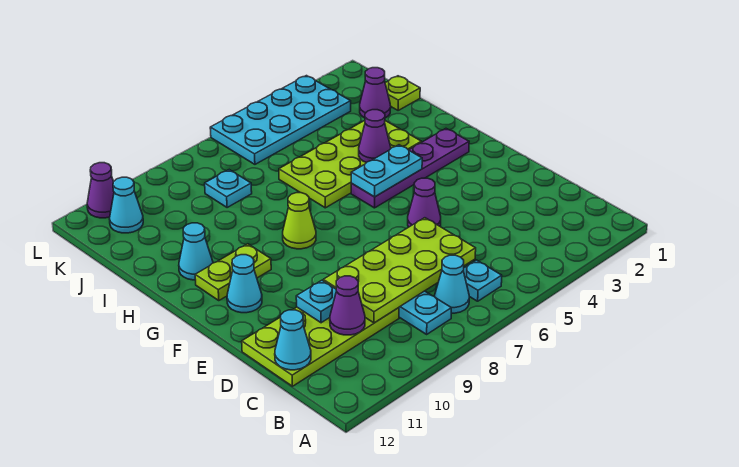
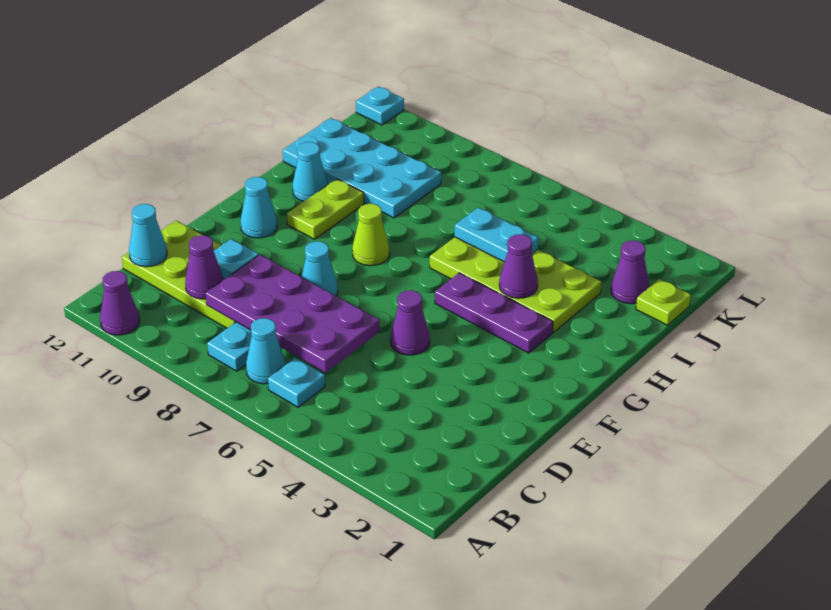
lime plate C6:D9 level 2 -> purple plate C6:D9 level 2
purple plate G2:G5 level 1 -> purple plate G3:G5 level 1
cyan plate G4:G5 level 2 -> cyan plate I5:I6 level 2
lime plate G10:G11 level 1 -> lime plate G10:H10 level 1
cyan plate J8 level 1 -> cyan plate L12 level 1
cyan plate K3:L6 level 1 -> cyan plate I9:J12 level 1
cyan cone K11 level 1 -> cyan cone E8 level 1
purple cone L11 level 1 -> purple cone A11 level 1

